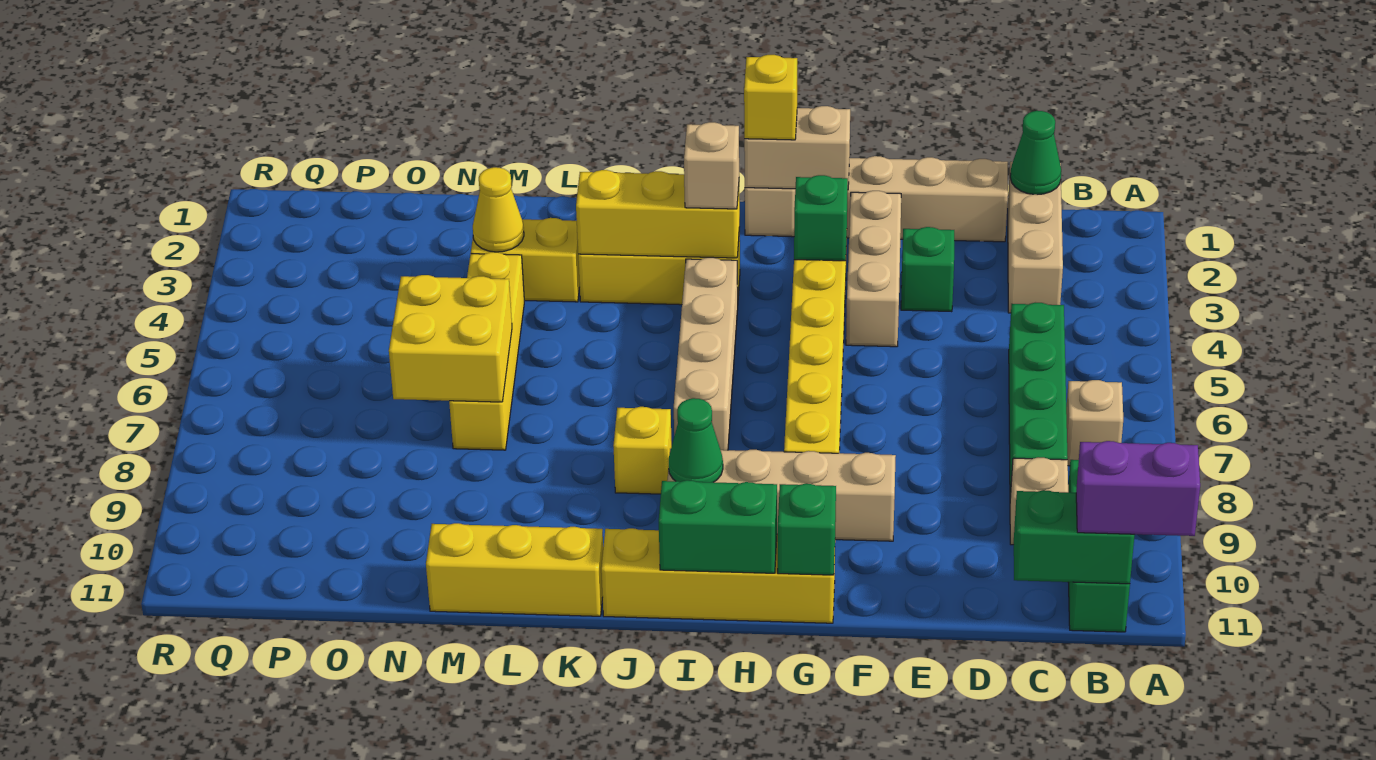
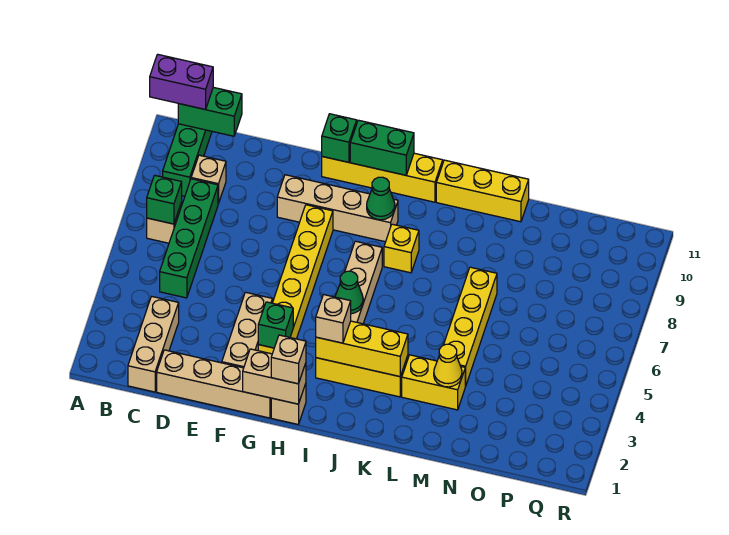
green cone C1 level 2 -> green cone I5 level 2
green brick E3 level 1 -> green brick B7 level 2
yellow brick H1 level 3 -> tan brick H1 level 3
yellow brick M6:N7 level 2 -> none

